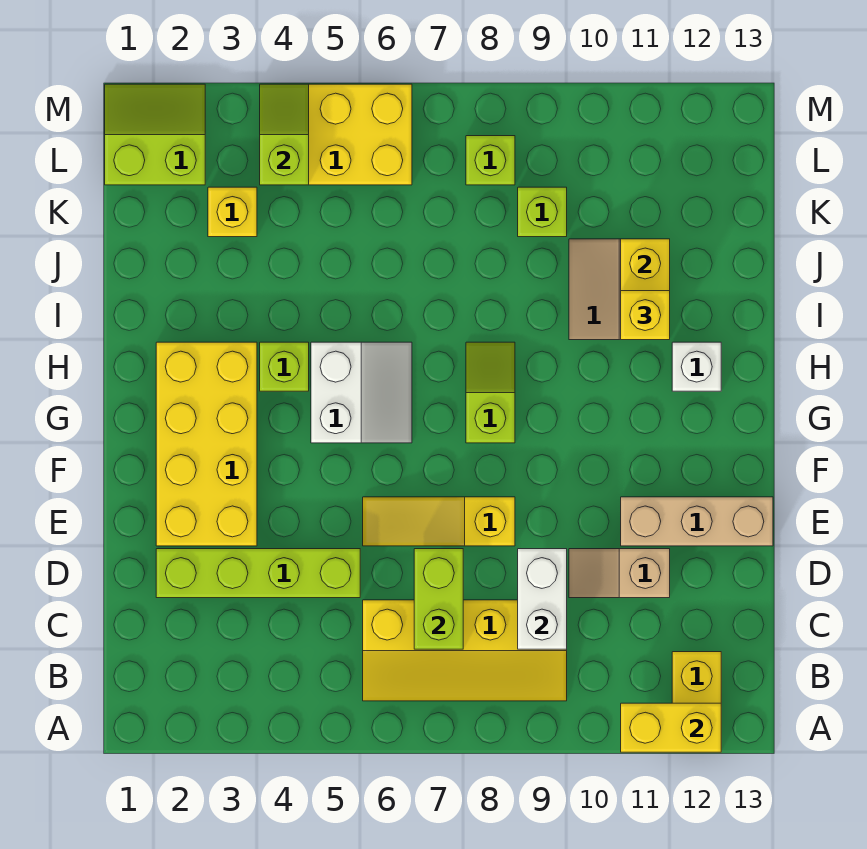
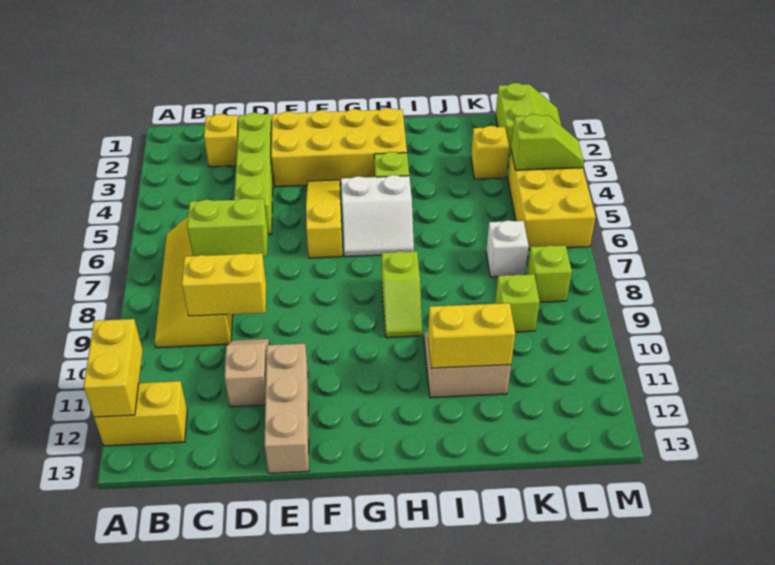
white brick C9:D9 level 2 -> yellow brick C9:D9 level 2
yellow slope E6:E8 level 1 top 8 -> yellow slope F4:F6 level 1 top 6
lime slope G8:H8 level 1 top G -> lime slope H8:H9 level 1 top 8
white brick H12 level 1 -> white brick K7 level 1
yellow brick I11 level 3 -> yellow brick C2 level 1

